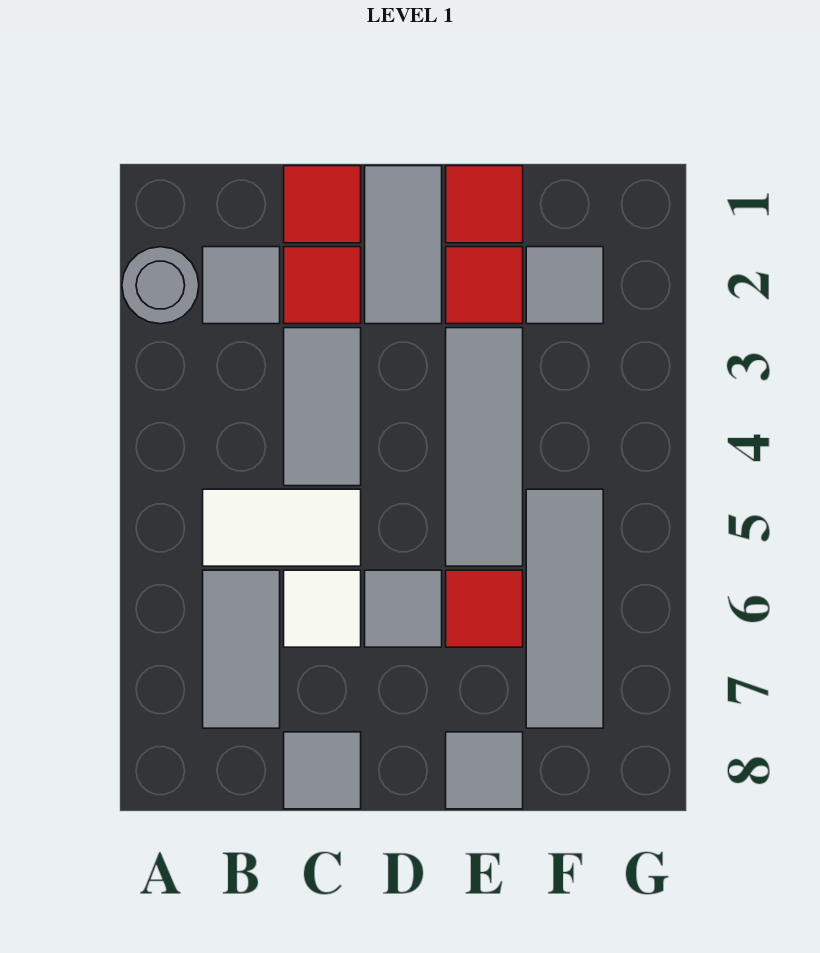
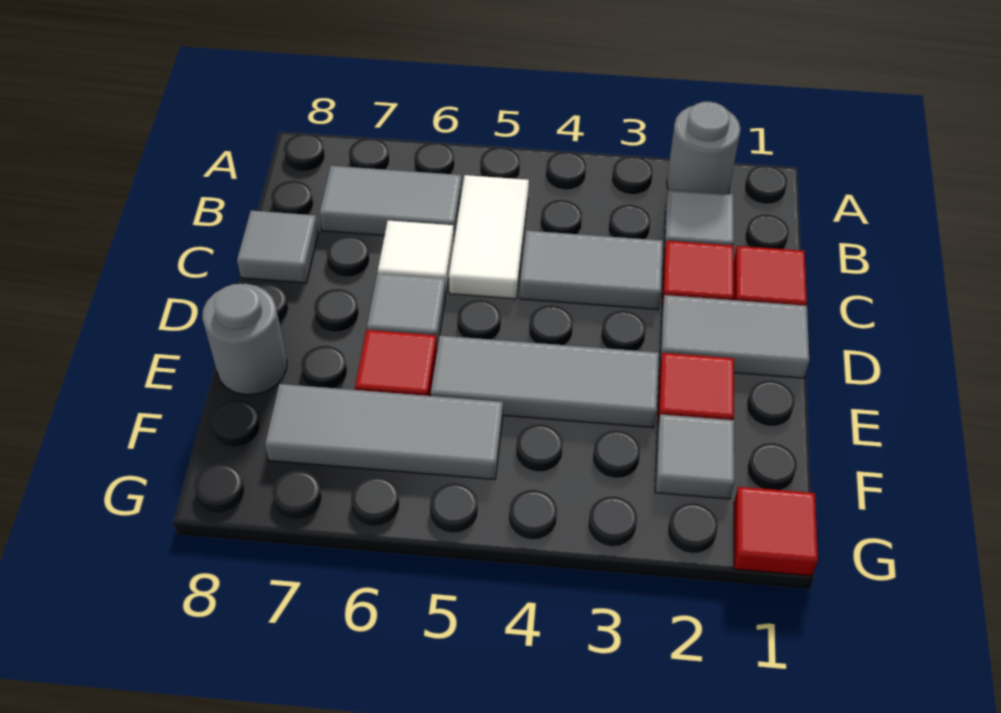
red tile E1 level 1 -> red tile G1 level 1
grey tile E8 level 1 -> grey round brick E8 level 1

